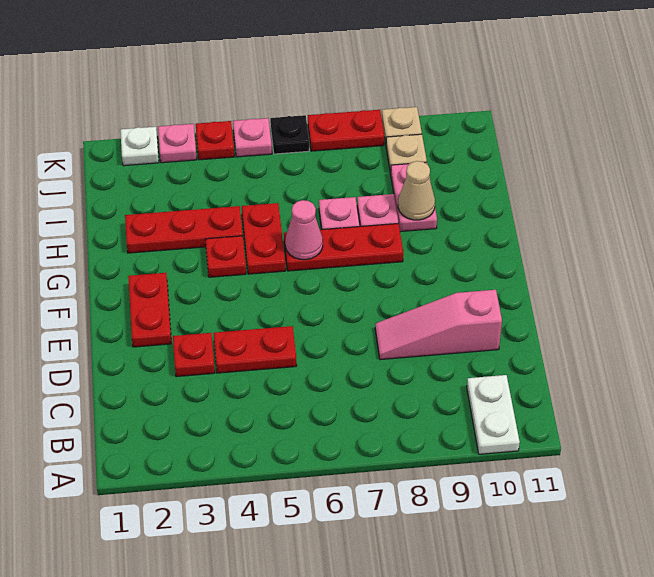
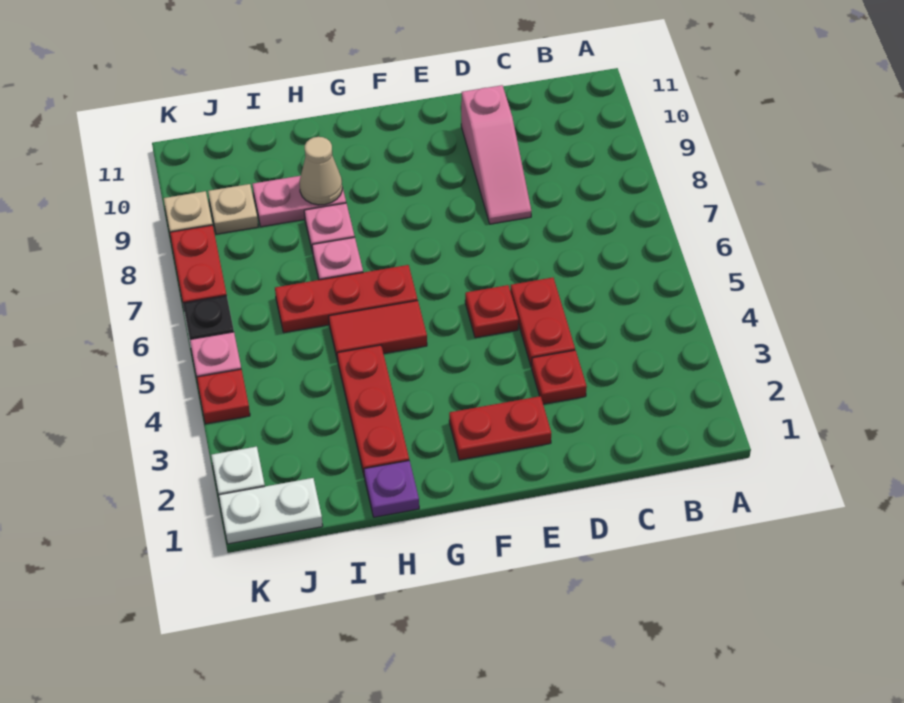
white plate A10:B10 level 1 -> white plate J1:K1 level 1
red plate G4 level 1 -> red plate E5 level 1
red plate G5:H5 level 1 -> red tile G5:H5 level 1
red plate G6:G8 level 1 -> red plate G6:I6 level 1
pink cone G6 level 2 -> none
none -> purple plate H1 level 1
pink plate K3 level 1 -> none

